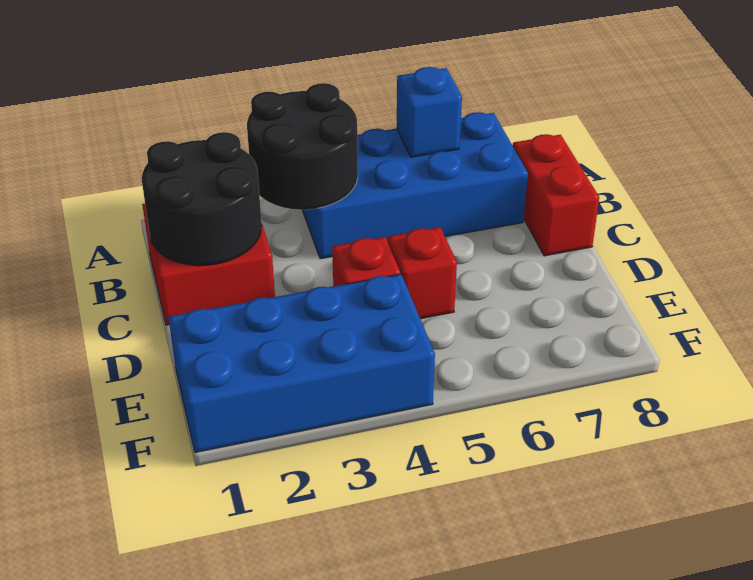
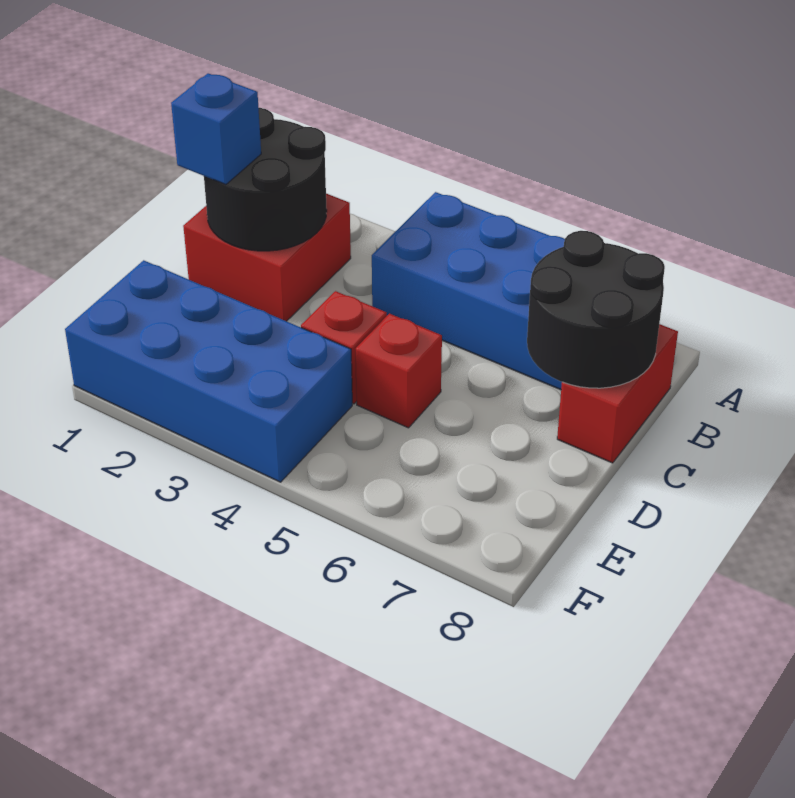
black round brick A3:B4 level 2 -> black round brick B7:C8 level 2
blue brick A6 level 2 -> blue brick C1 level 3

